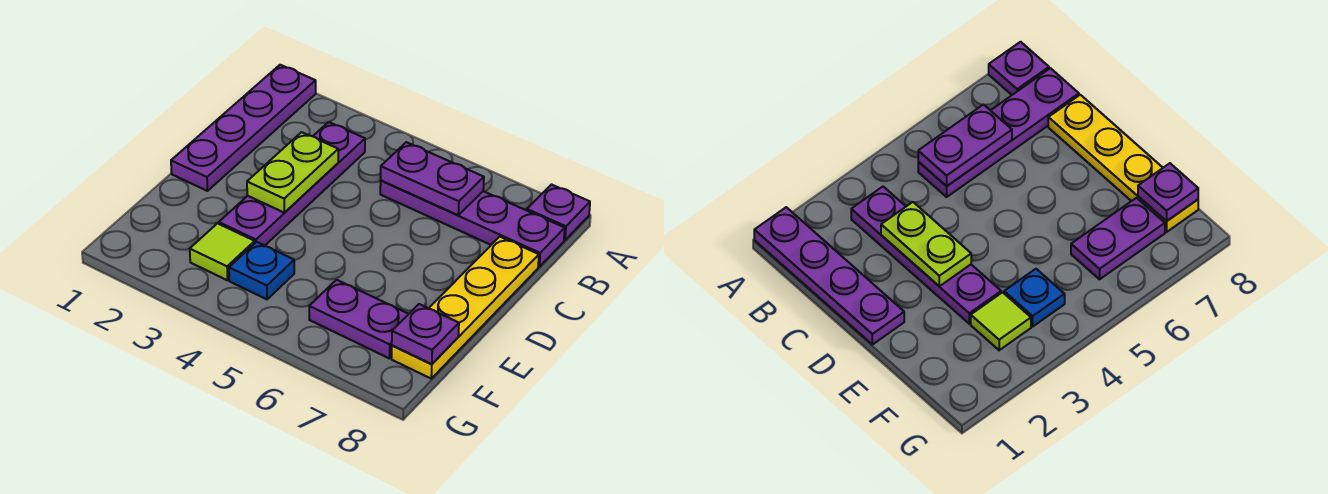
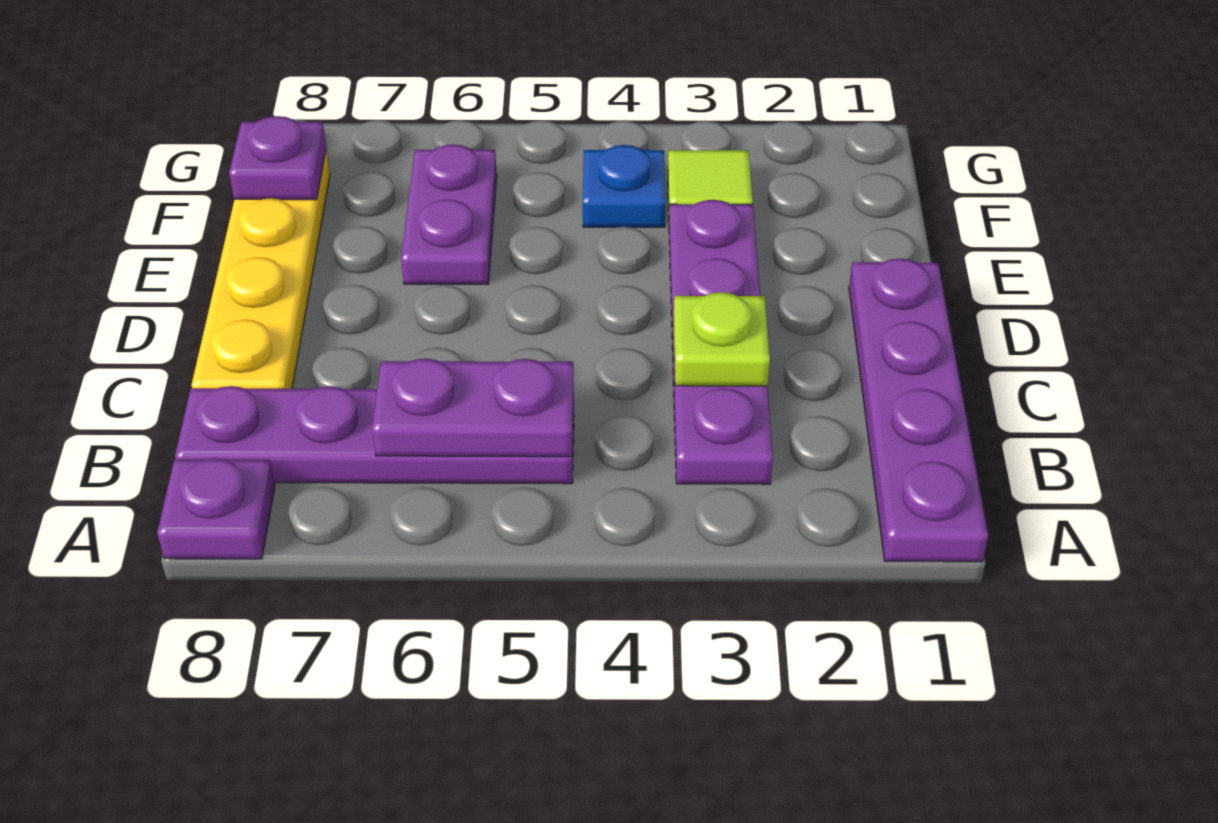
lime plate C3:D3 level 2 -> lime plate C3 level 2
purple plate F6:F7 level 1 -> purple plate E6:F6 level 1

